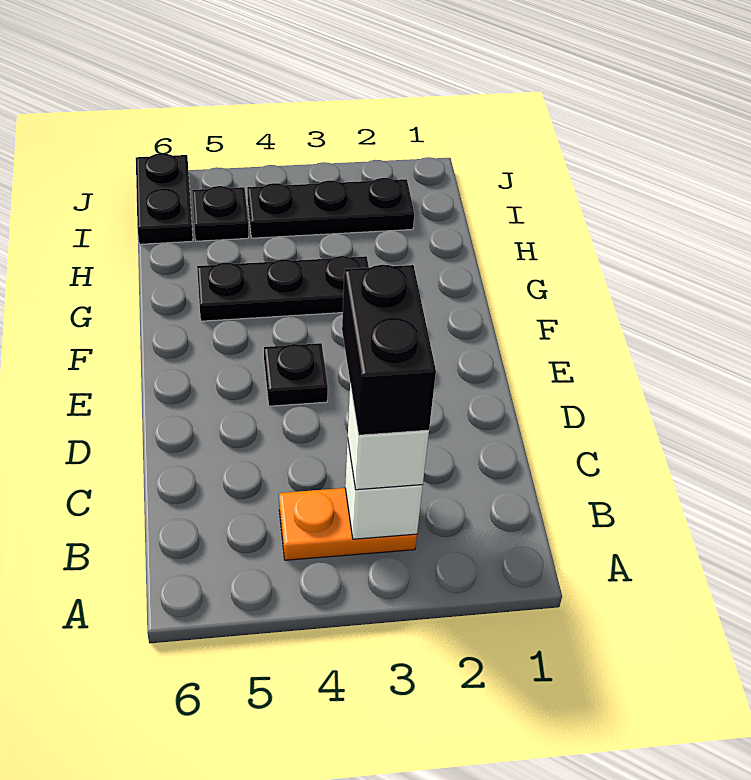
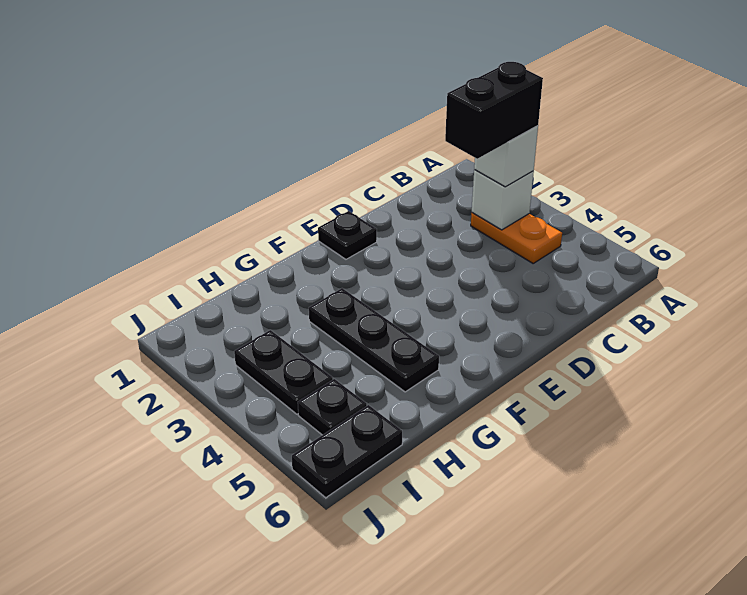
black plate E4 level 1 -> black plate E1 level 1
black plate I2:I4 level 1 -> black plate I3:I4 level 1

